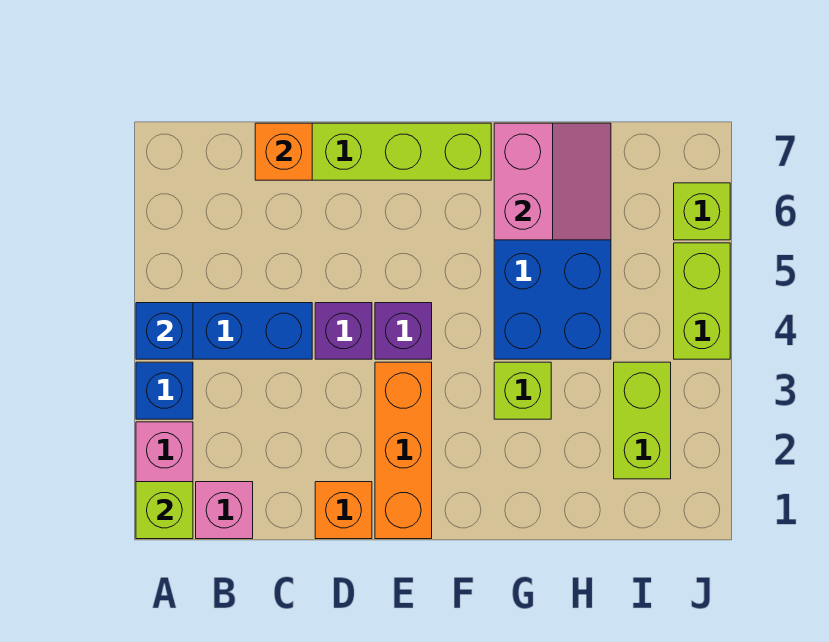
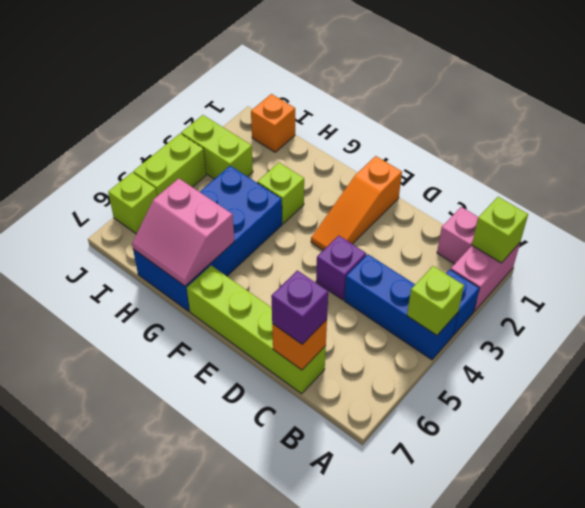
blue brick A4 level 2 -> lime brick A4 level 2
orange brick D1 level 1 -> orange brick I1 level 1
orange brick E1:E3 level 1 -> orange slope E1:E3 level 1 top 1
purple brick E4 level 1 -> purple brick C7 level 3
pink slope G6:H7 level 2 top G -> pink slope G6:H7 level 2 top 6
lime brick I2:I3 level 1 -> lime brick I3:J3 level 1

